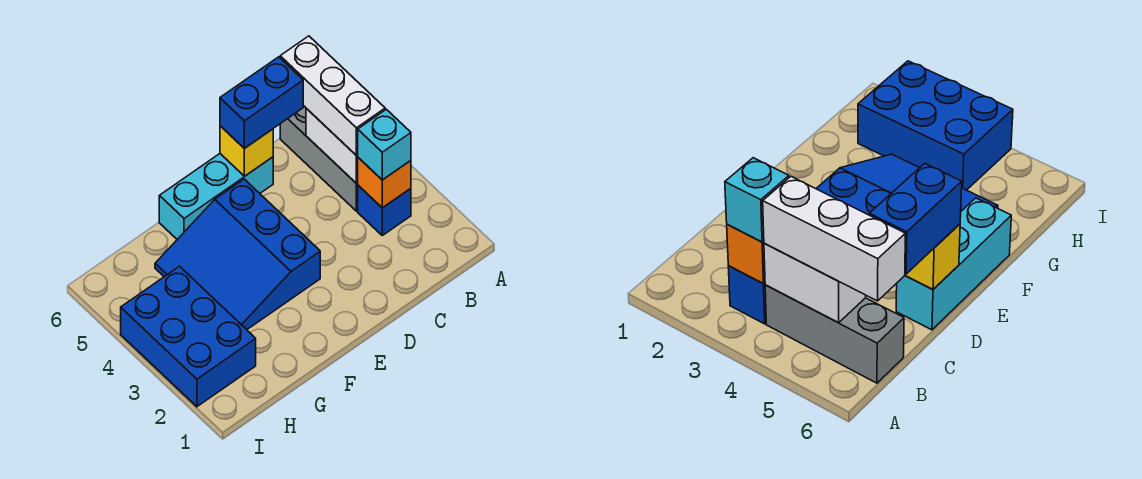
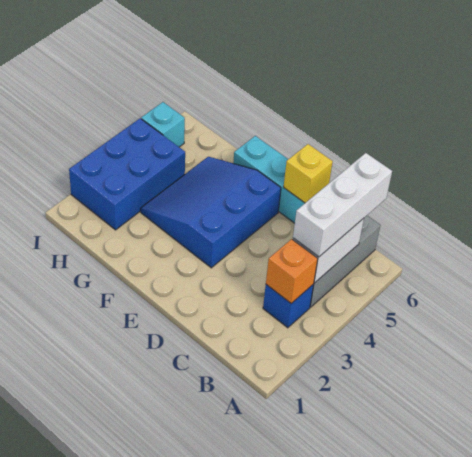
cyan brick B3 level 3 -> cyan brick I5 level 1
blue brick C6:D6 level 3 -> none

